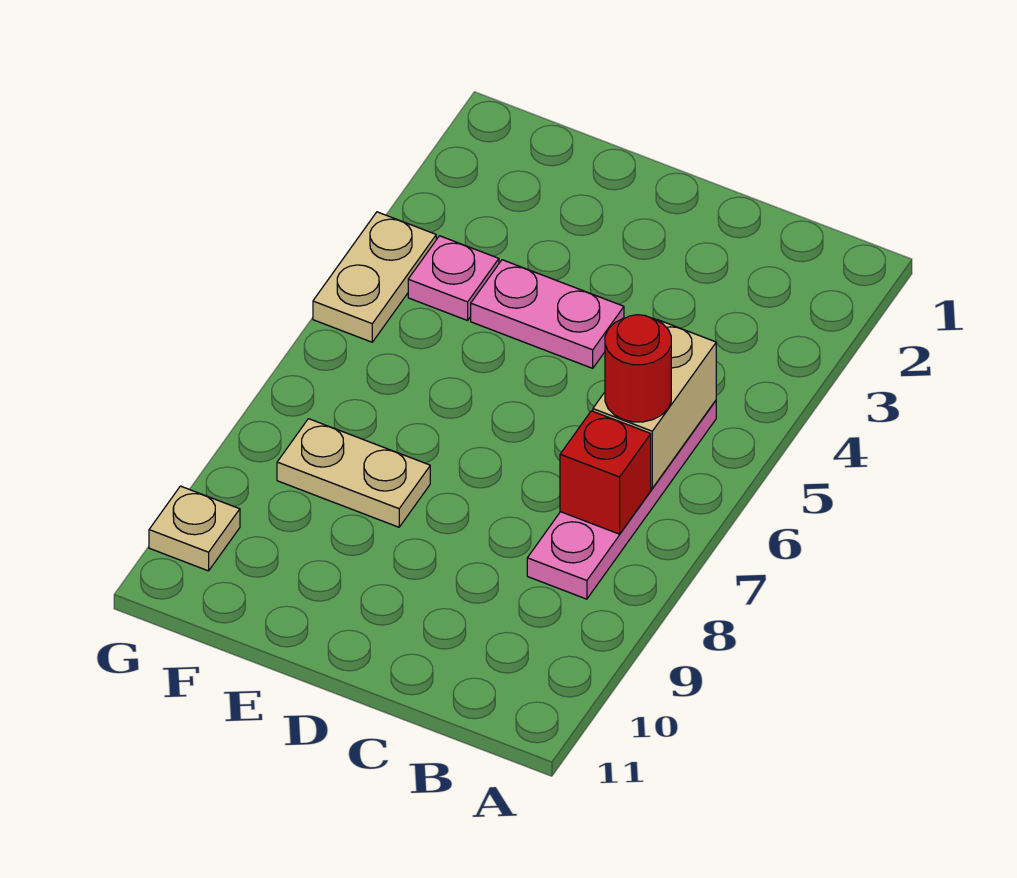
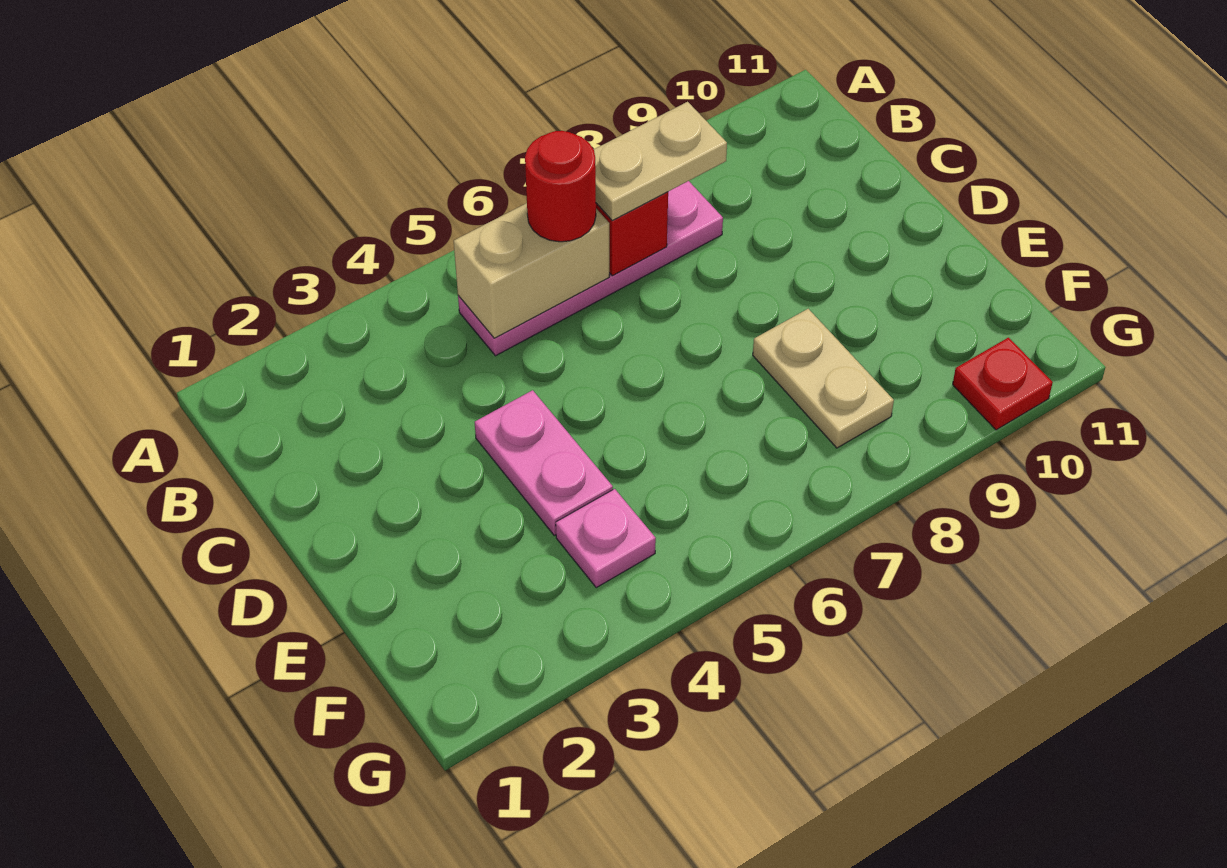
tan plate G4:G5 level 1 -> tan plate B7:B8 level 3
tan plate G10 level 1 -> red plate G10 level 1

